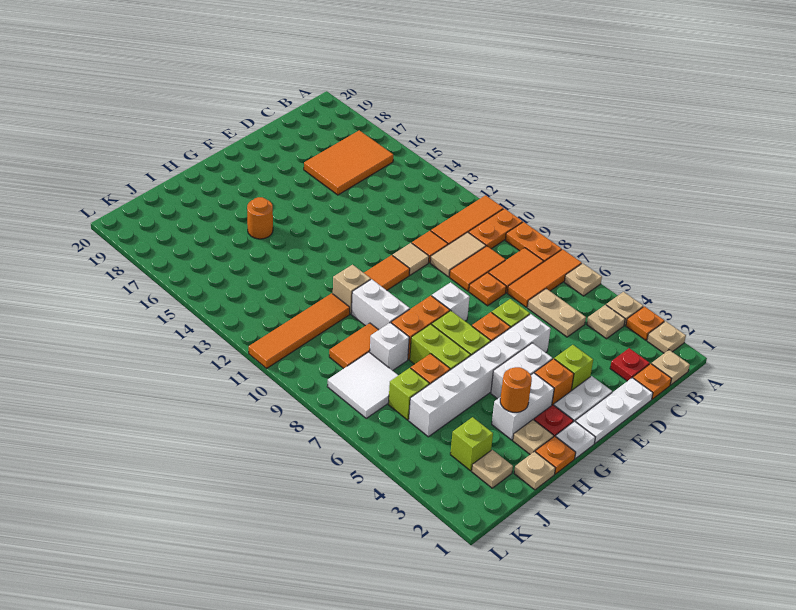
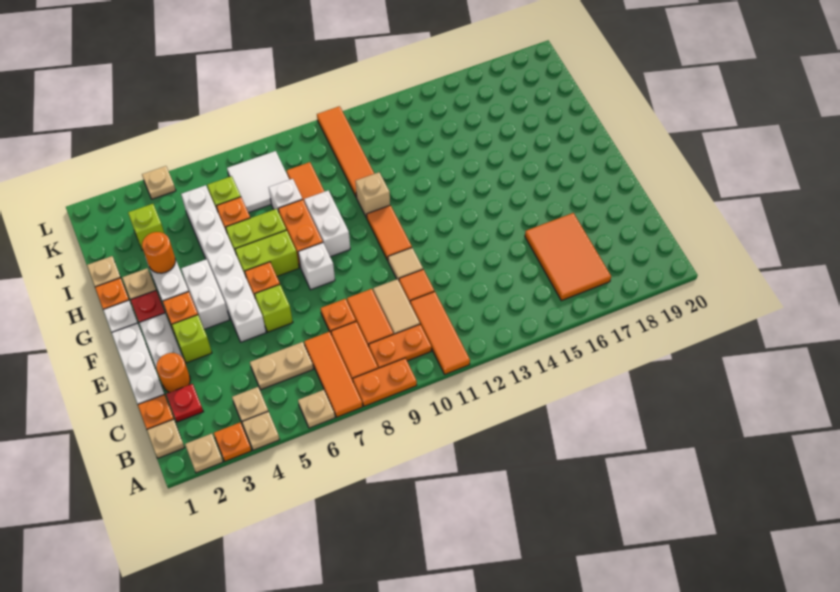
orange plate A10:B10 level 1 -> orange plate B9:B10 level 1
white brick H9:H10 level 1 -> white brick G9:H9 level 1
orange round brick H16 level 1 -> orange round brick D2 level 1
tan plate J2 level 1 -> tan plate L4 level 1

